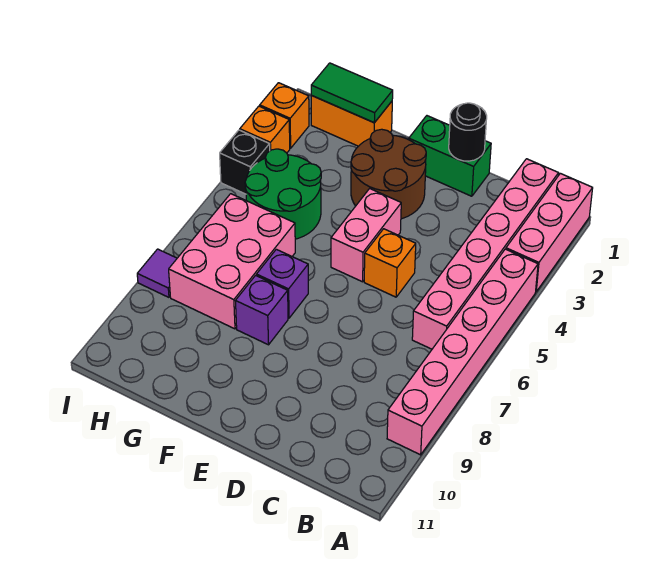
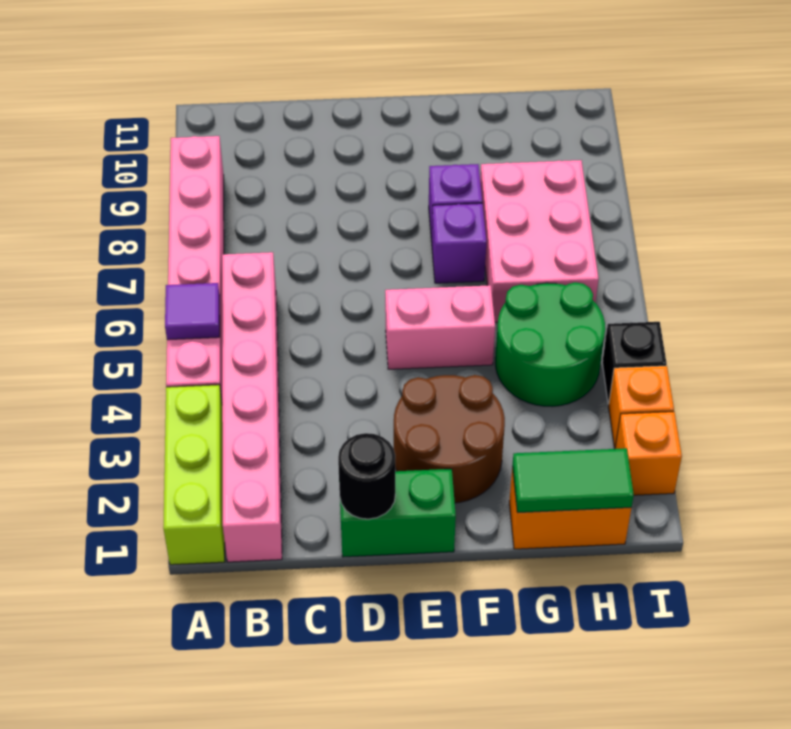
pink brick A1:A3 level 1 -> lime brick A1:A3 level 1
orange brick D5 level 1 -> none
pink brick E4:E5 level 1 -> pink brick E5:F5 level 1
purple tile I8 level 1 -> purple tile A5 level 2

